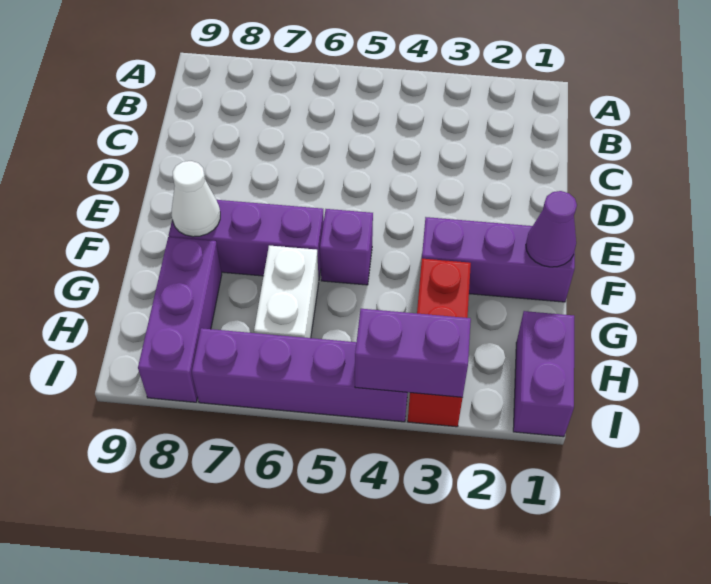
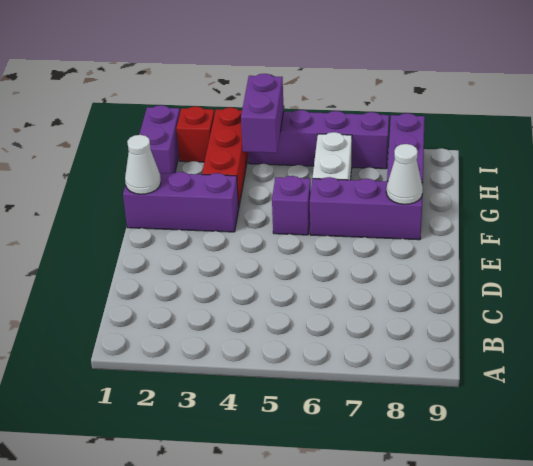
purple cone F1 level 2 -> white cone F1 level 2
none -> red brick I2 level 1
purple brick I3:I4 level 2 -> purple brick H4:I4 level 2

